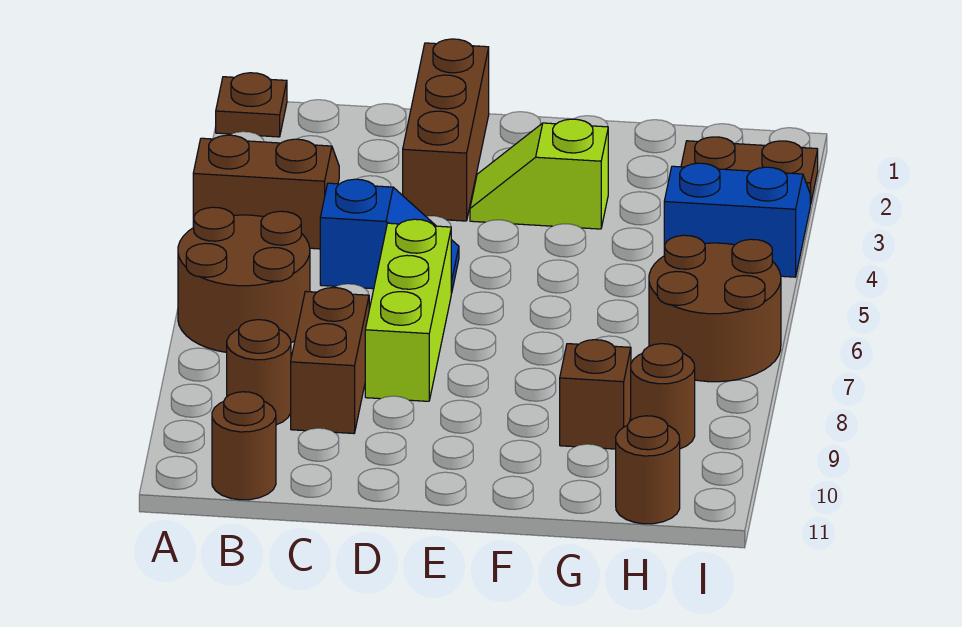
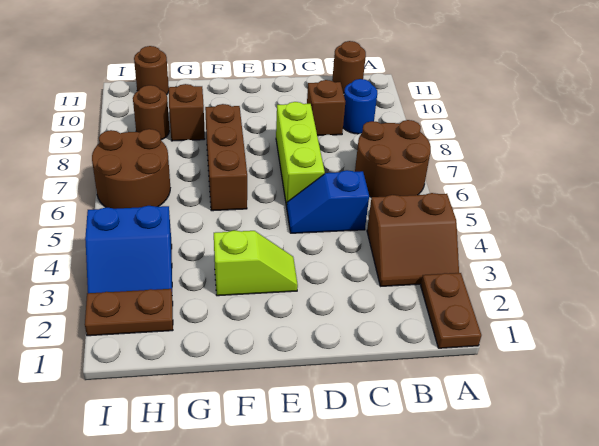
brown plate A1 level 1 -> brown plate A1:A2 level 1
brown round brick B9 level 1 -> blue round brick B9 level 1
brown brick C8:C9 level 1 -> brown brick C9 level 1
brown brick D1:D3 level 1 -> brown brick F6:F8 level 1

